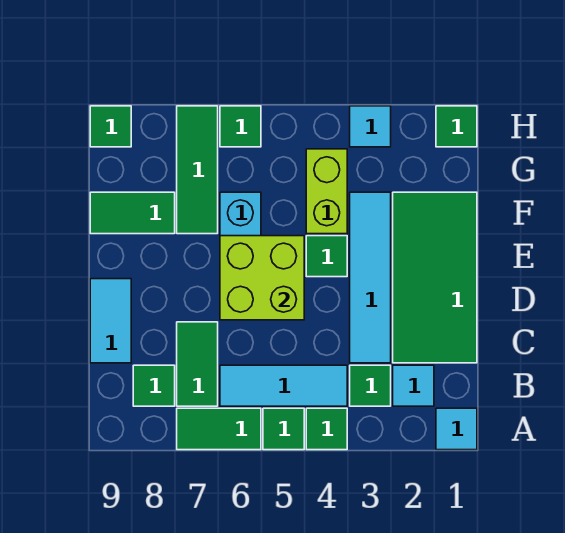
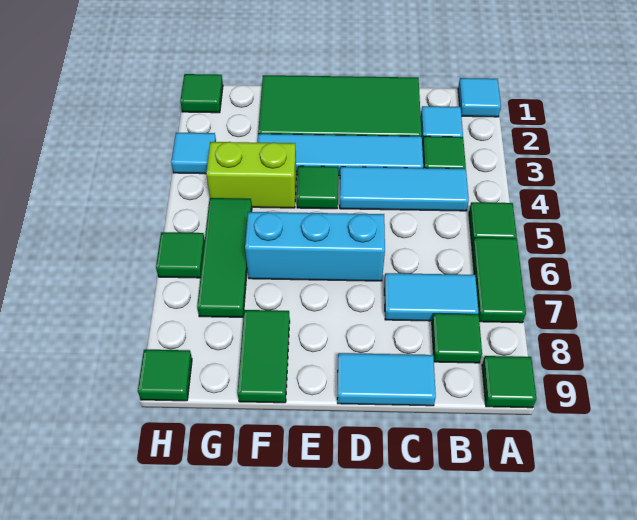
green tile A4 level 1 -> green tile A9 level 1
cyan tile B4:B6 level 1 -> cyan tile B4:D4 level 1
green tile B7:C7 level 1 -> cyan tile B7:C7 level 1
lime brick D5:E6 level 2 -> none
green tile F7:H7 level 1 -> green tile G5:G7 level 1

